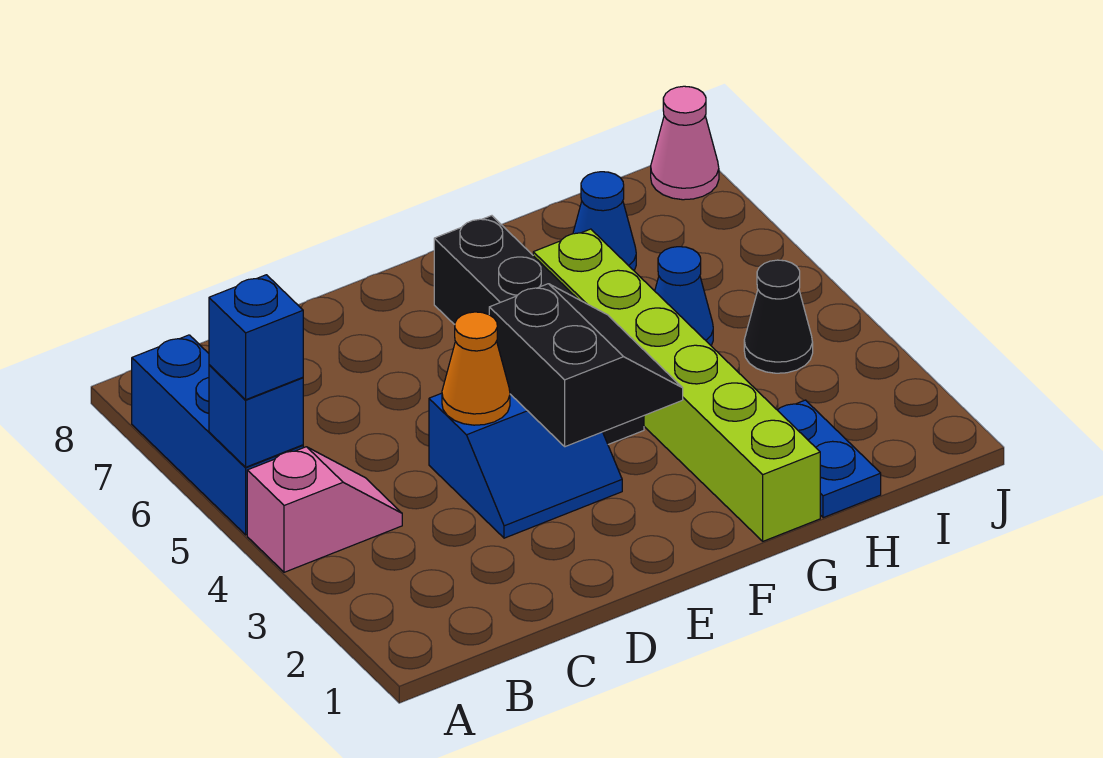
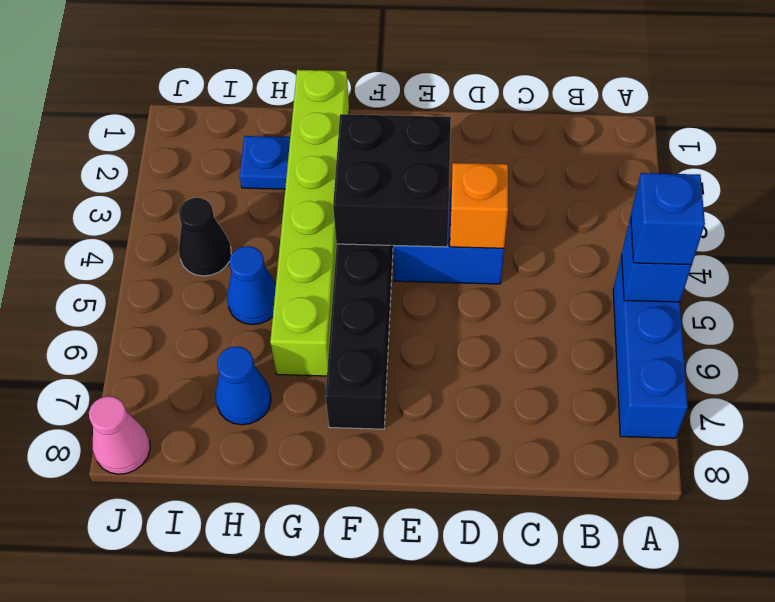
pink slope A4:B4 level 1 top A -> none
orange cone D4 level 2 -> orange brick D4 level 2
black slope E3:F4 level 2 top E -> black brick E3:F4 level 2
blue plate H1:H2 level 1 -> blue plate H2 level 1

